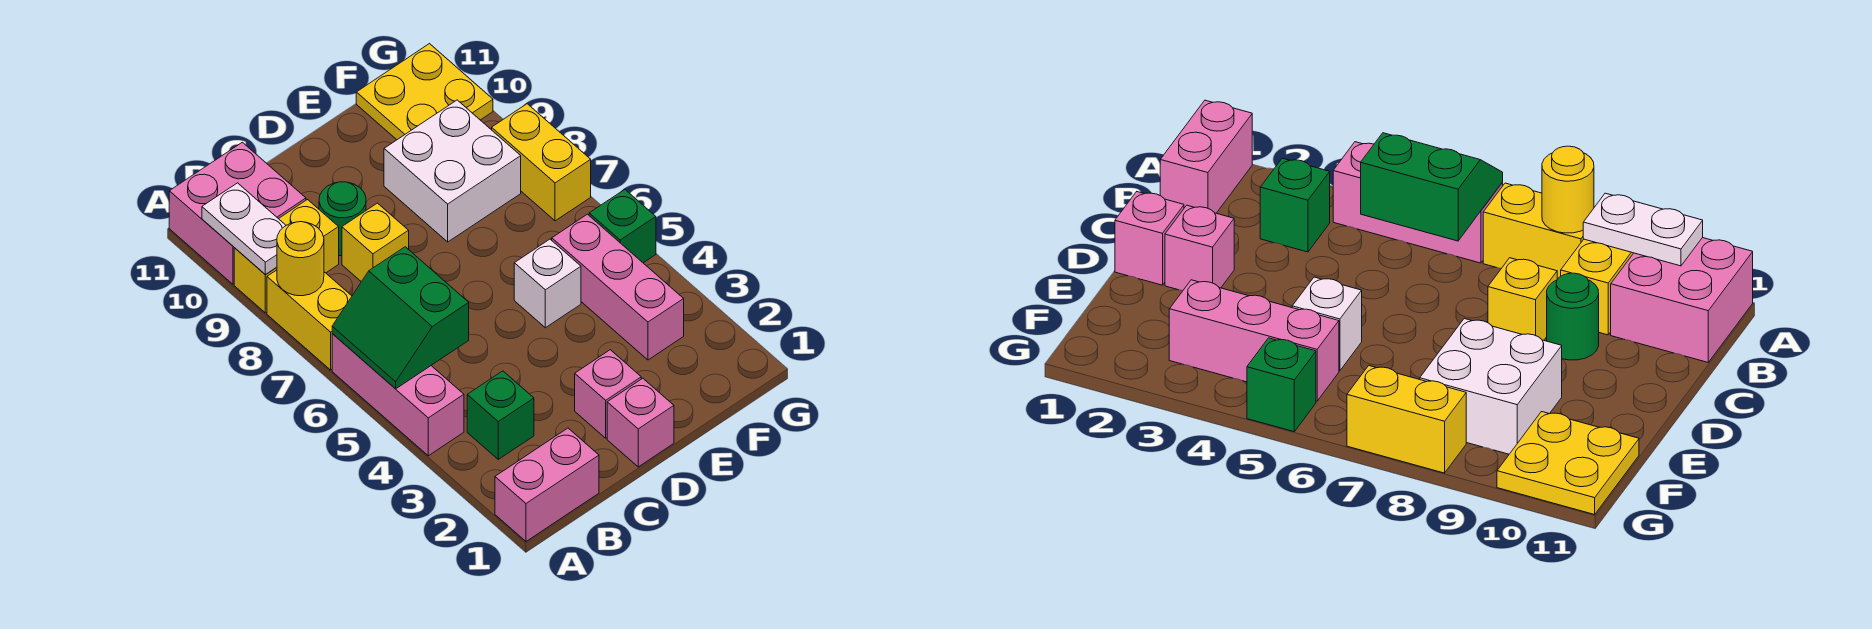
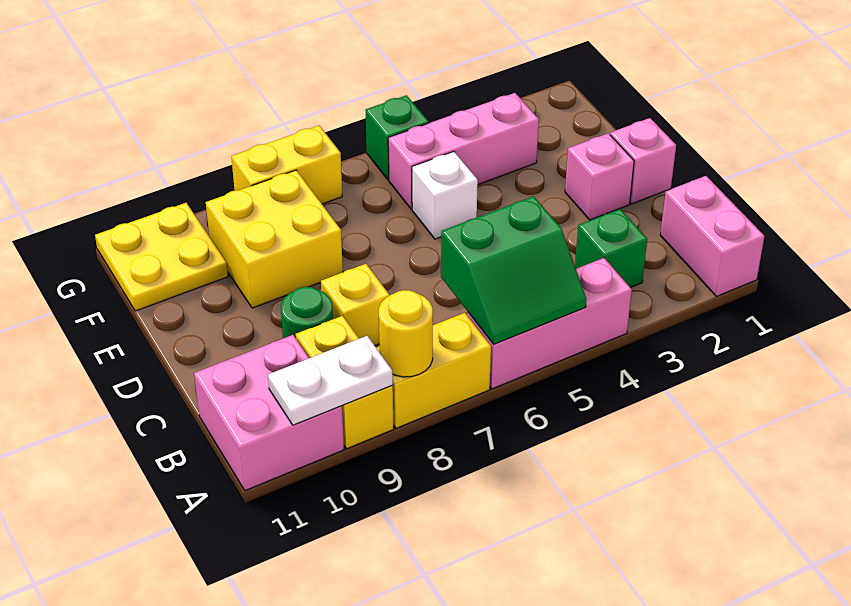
white brick E8:F9 level 1 -> yellow brick E8:F9 level 1

